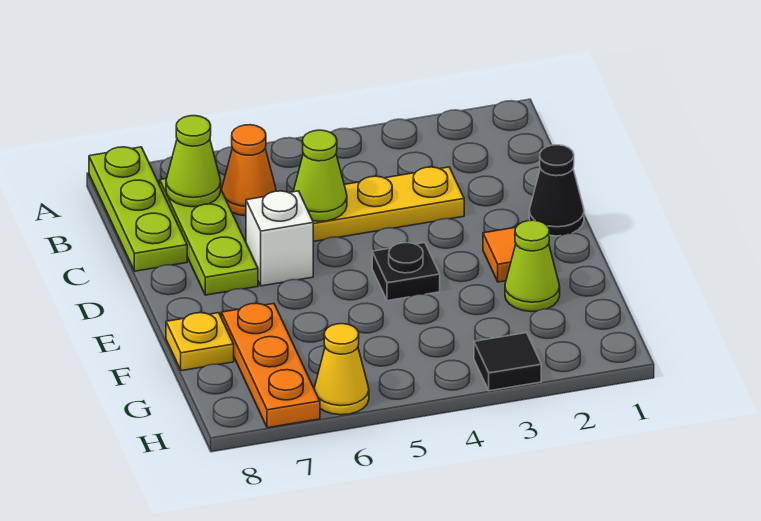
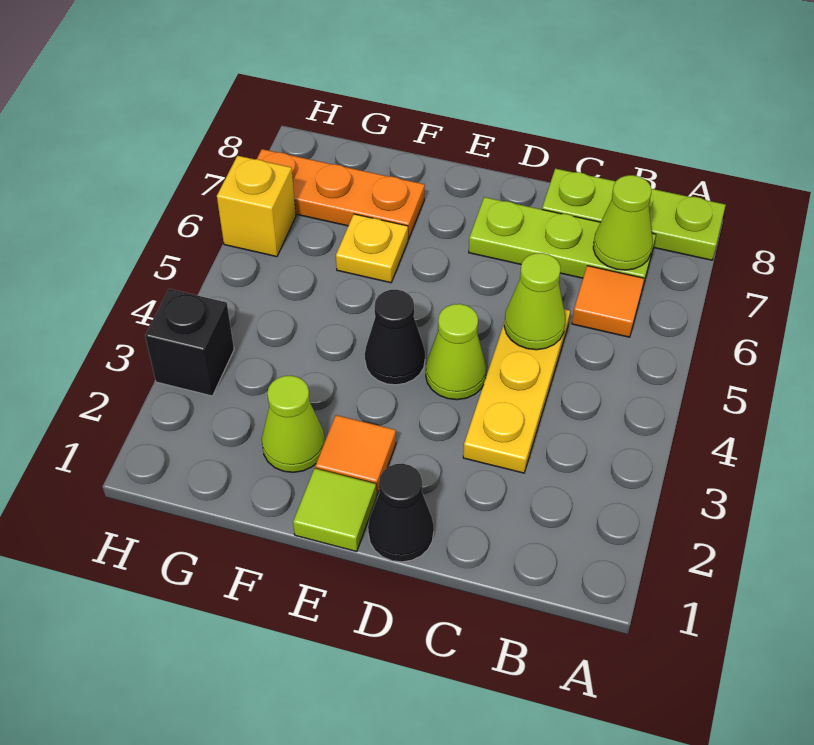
orange cone B6 level 1 -> orange tile B6 level 1
none -> lime cone D4 level 1
white brick D6 level 1 -> none
none -> lime tile E1 level 1
black plate E4 level 1 -> black cone E4 level 1
yellow plate F8 level 1 -> yellow plate F6 level 1
black tile H3 level 1 -> black brick H3 level 1
yellow cone H6 level 1 -> yellow brick H6 level 1

